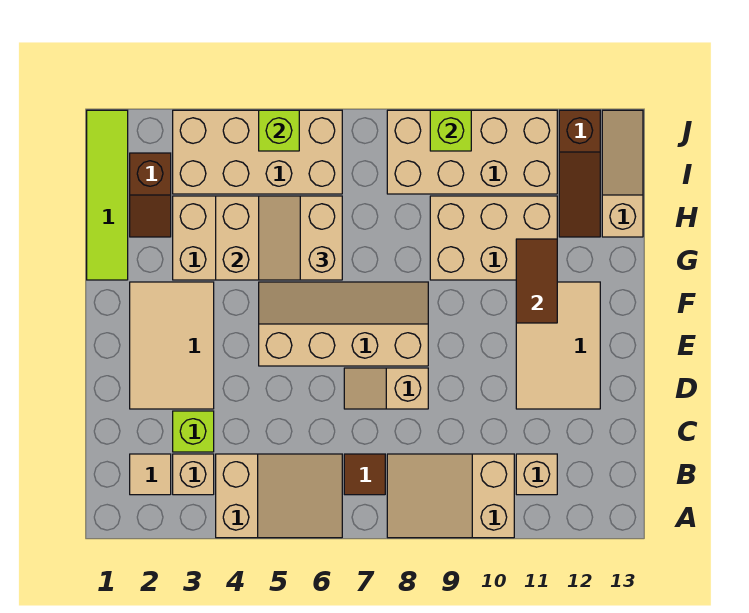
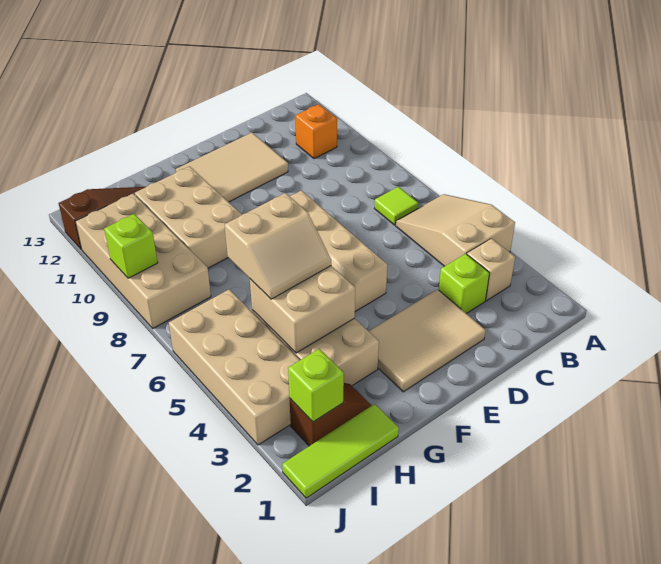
tan slope A8:B10 level 1 top 10 -> none
tan tile B2 level 1 -> none
brown tile B7 level 1 -> lime tile B7 level 1
tan brick B11 level 1 -> orange brick B11 level 1
tan slope D7:D8 level 1 top 8 -> none
brown tile F11:G11 level 2 -> none
lime tile G1:J1 level 1 -> lime tile H1:J1 level 1
tan slope H13:J13 level 1 top H -> none
lime brick J5 level 2 -> lime brick I2 level 2

